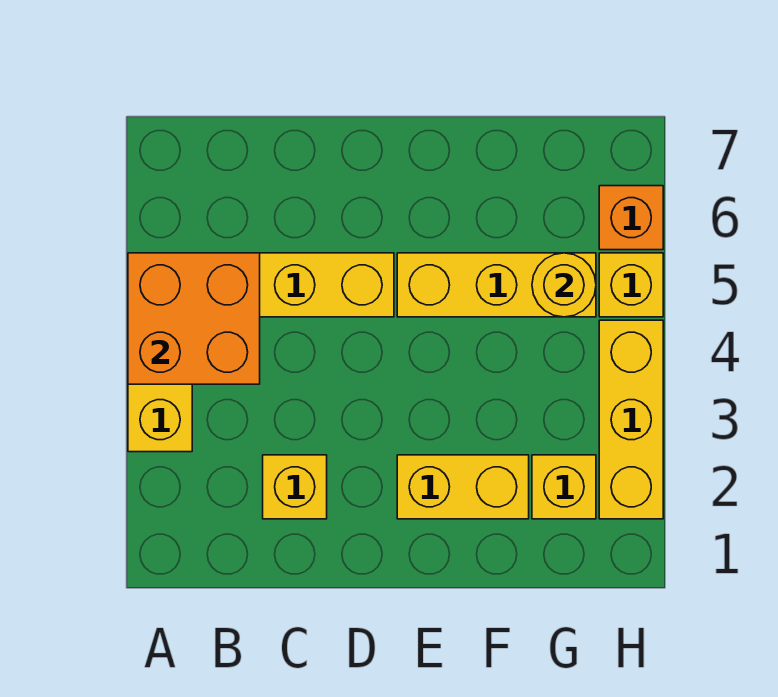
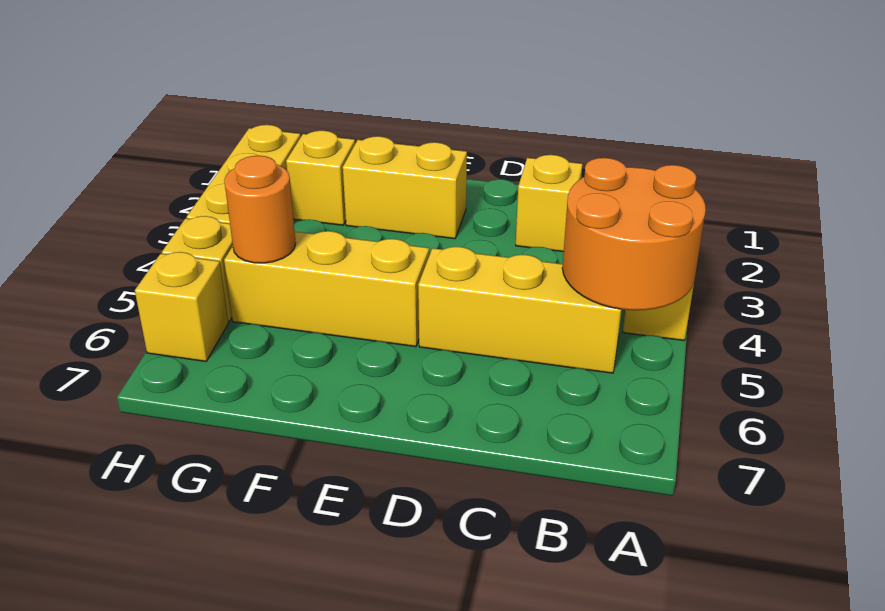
orange brick A4:B5 level 2 -> orange round brick A4:B5 level 2
yellow round brick G5 level 2 -> orange round brick G5 level 2
orange brick H6 level 1 -> yellow brick H6 level 1

